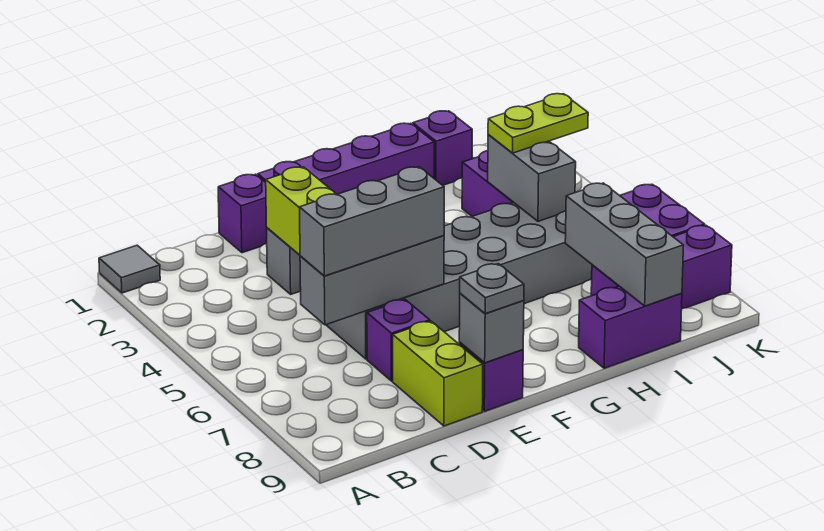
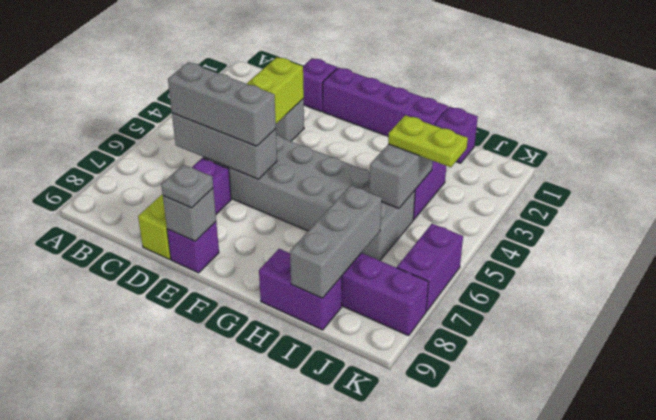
grey tile A1 level 1 -> none

